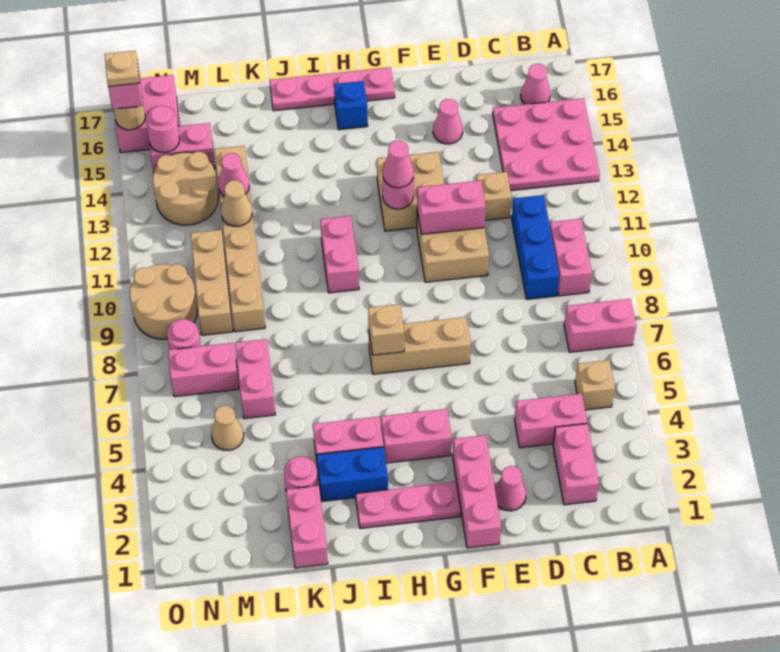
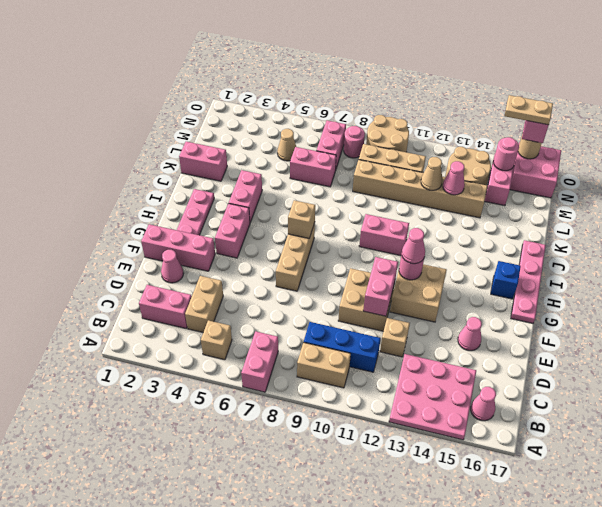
pink brick B9:B10 level 1 -> tan brick B9:B10 level 1
pink brick C4:D4 level 1 -> tan brick C4:D4 level 1
blue brick I3:J3 level 1 -> none
pink round brick K3 level 1 -> none
tan plate O16 level 4 -> tan plate O15:O16 level 4

